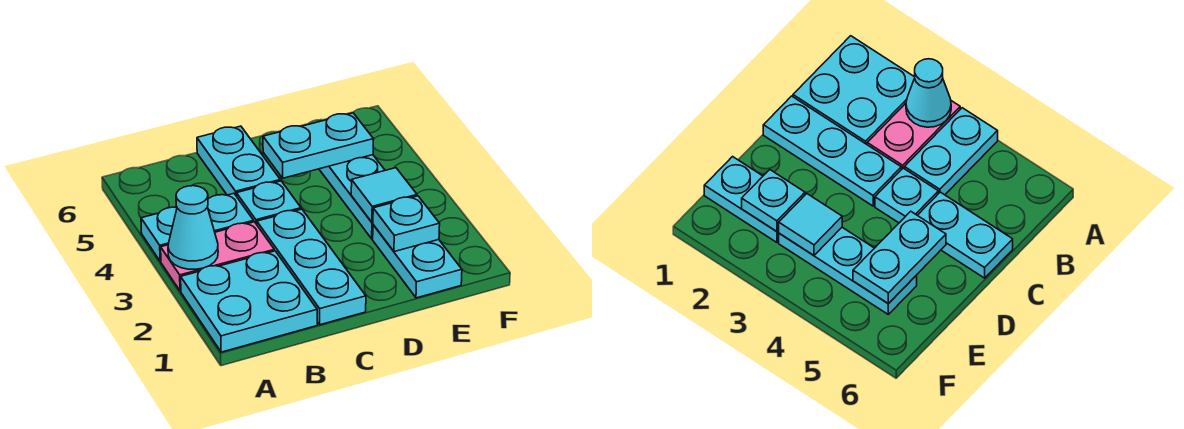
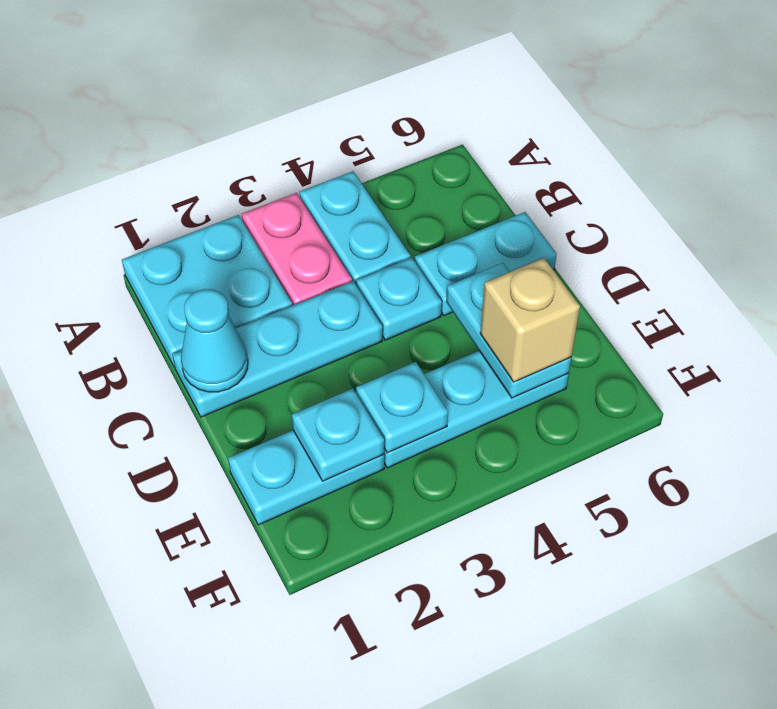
cyan cone A3 level 2 -> cyan cone C1 level 2
cyan tile E3 level 2 -> cyan plate E3 level 2
none -> tan brick E5 level 3

